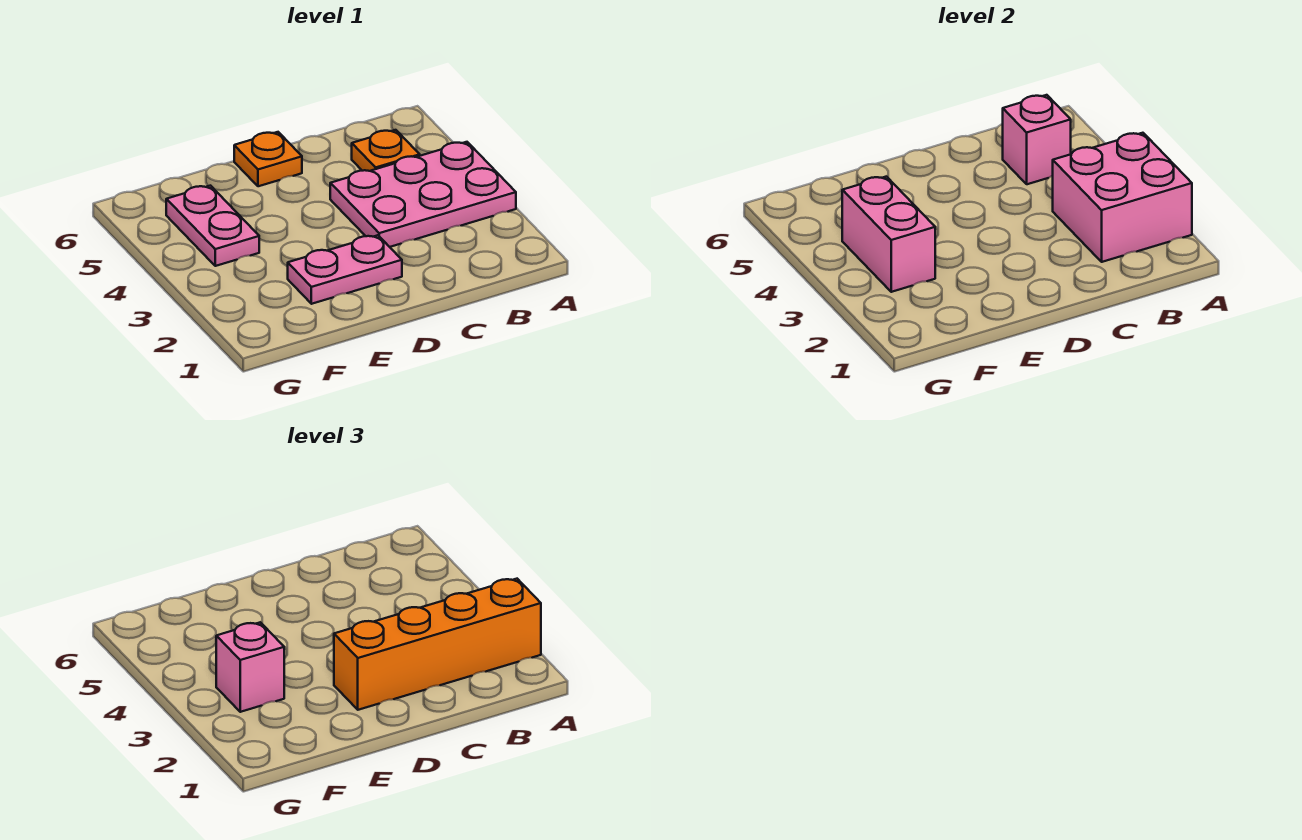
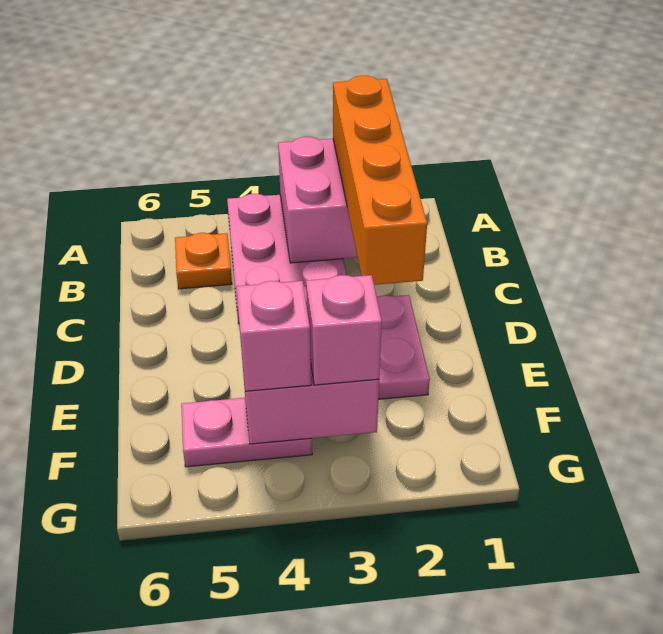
pink brick B5 level 2 -> pink brick F4 level 3
orange plate D6 level 1 -> none

